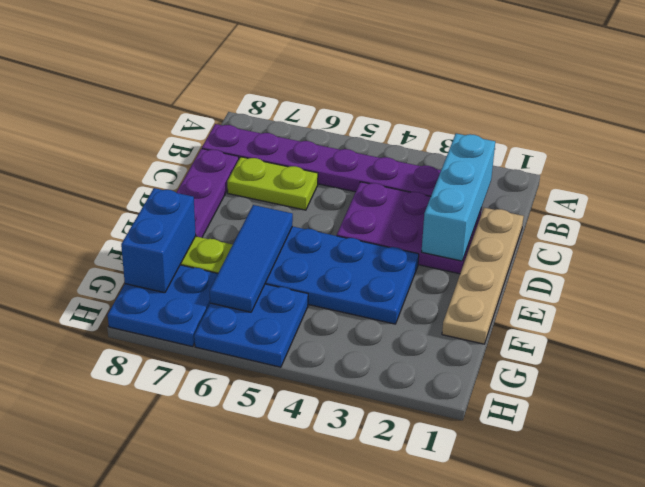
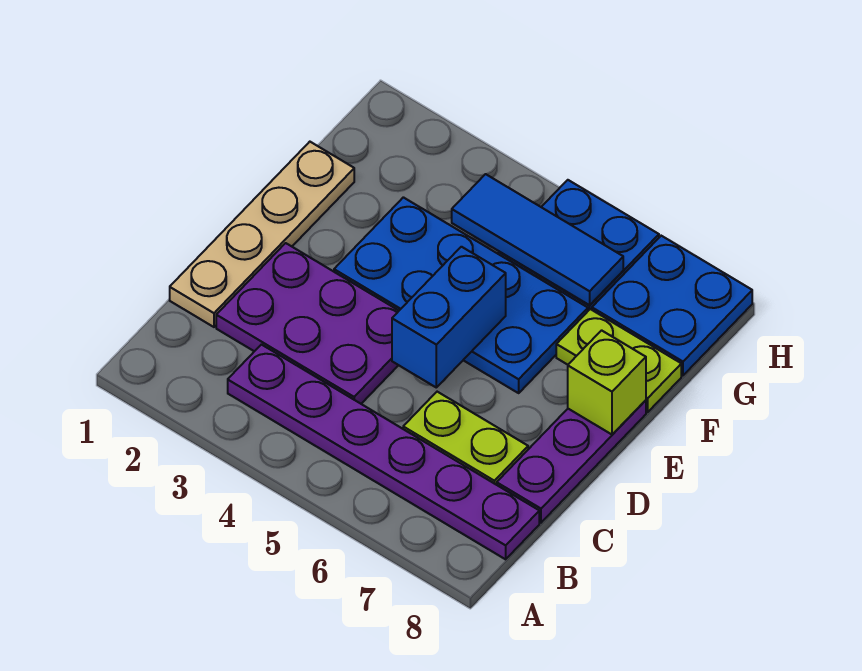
cyan brick B2:D2 level 2 -> none
blue tile E6:G6 level 2 -> blue tile G4:G6 level 2
none -> lime brick E8 level 2
blue brick F8:G8 level 2 -> blue brick D5:E5 level 2

